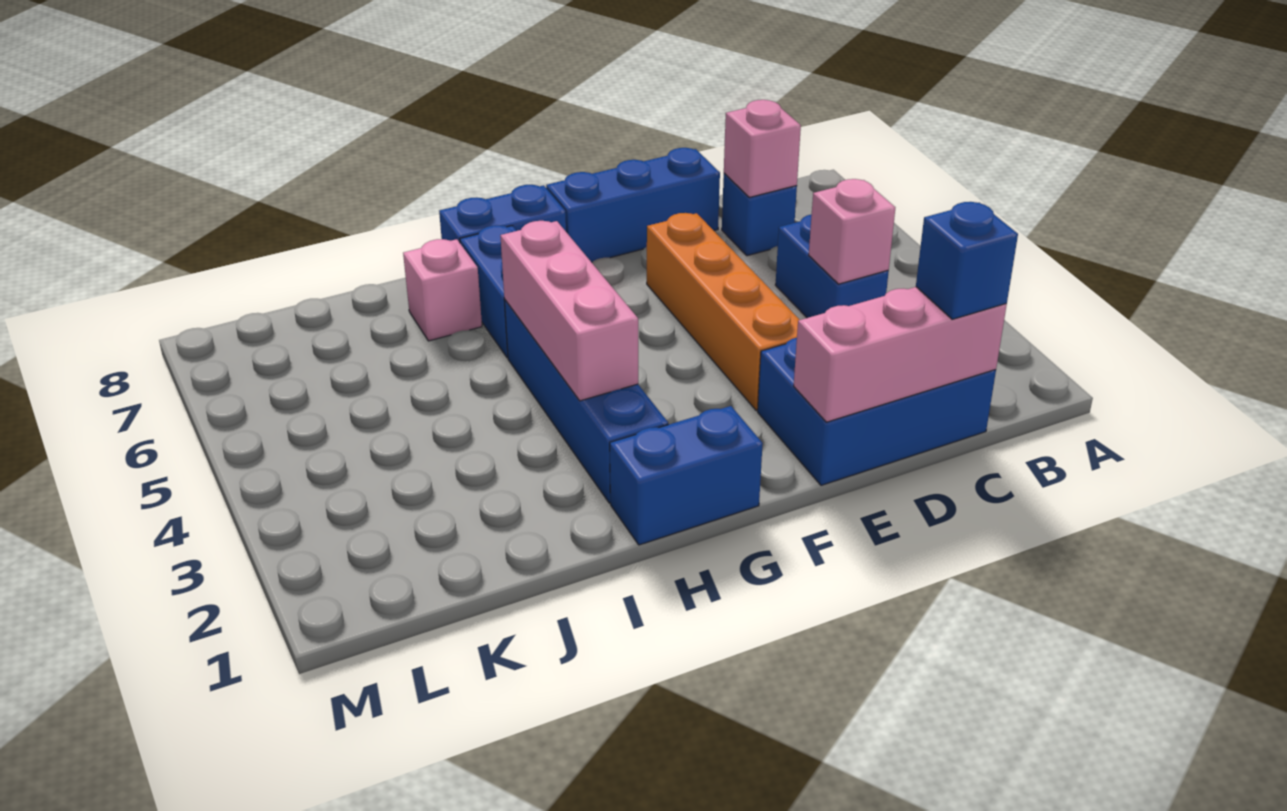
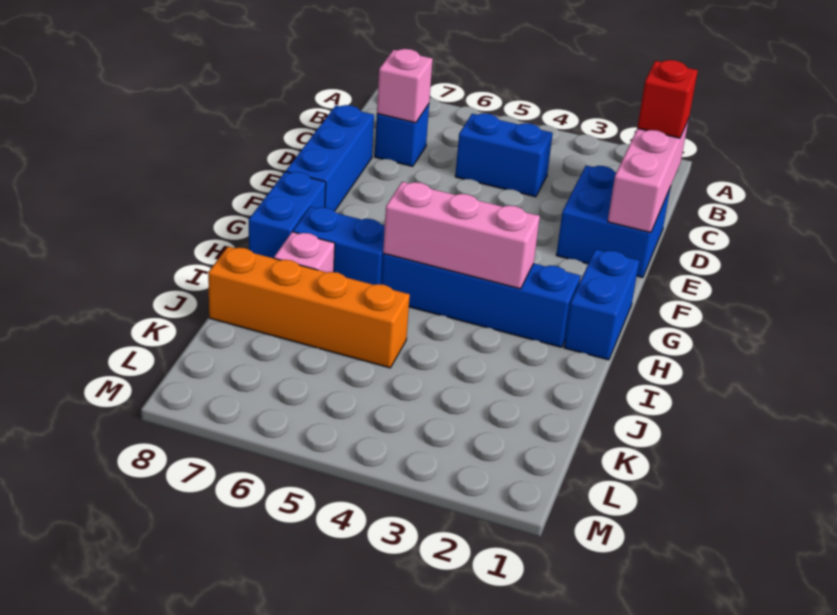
blue brick C1:E2 level 1 -> blue brick D1:E2 level 1
blue brick C1 level 3 -> red brick C1 level 3
pink brick C4 level 2 -> none
orange brick E3:E6 level 1 -> orange brick J5:J8 level 1

